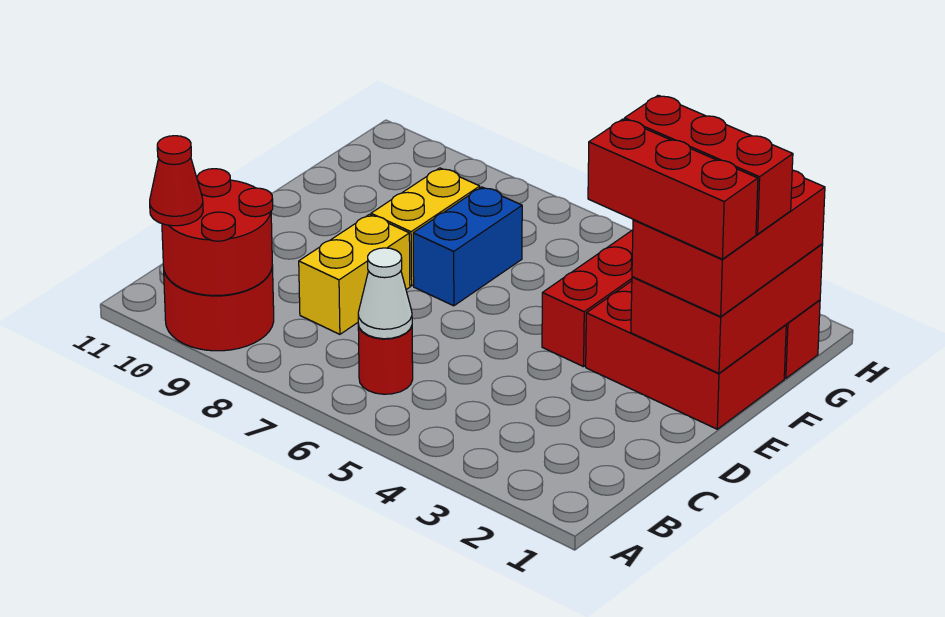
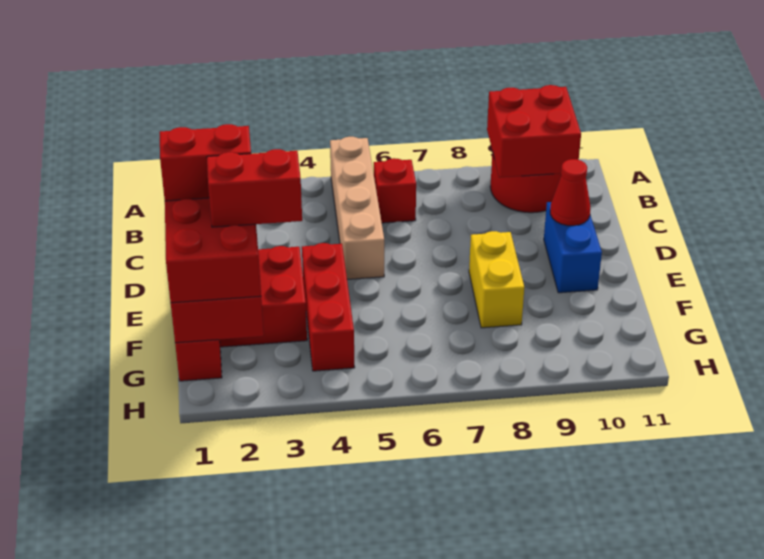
none -> tan brick A5:D5 level 1
red round brick A9:B10 level 2 -> red brick A9:B10 level 2
red cone A10 level 3 -> red cone D10 level 2
red round brick B6 level 1 -> red brick B6 level 1
white cone B6 level 2 -> none
yellow brick C8:D8 level 1 -> none
red brick E1:E3 level 4 -> red brick E1:E2 level 4
blue brick E7:F7 level 1 -> blue brick D10:E10 level 1
red brick F1:F3 level 4 -> red brick F2:F3 level 4

